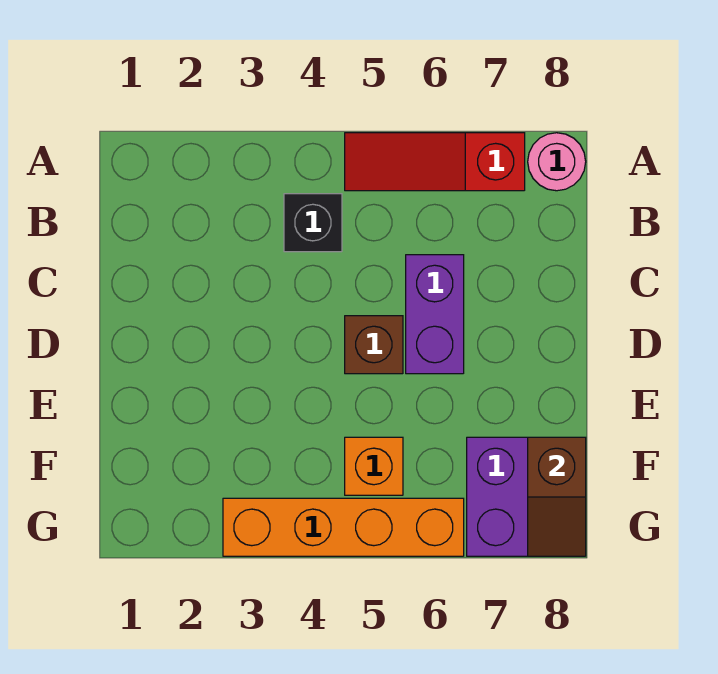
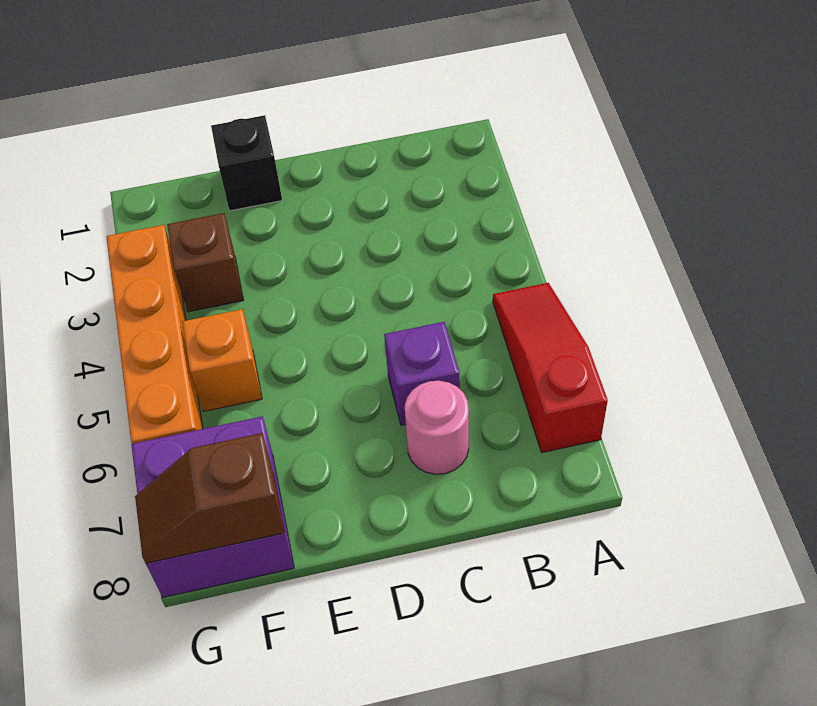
pink round brick A8 level 1 -> pink round brick C7 level 1
black brick B4 level 1 -> black brick E1 level 1
purple brick C6:D6 level 1 -> purple brick C6 level 1
brown brick D5 level 1 -> brown brick F3 level 1

